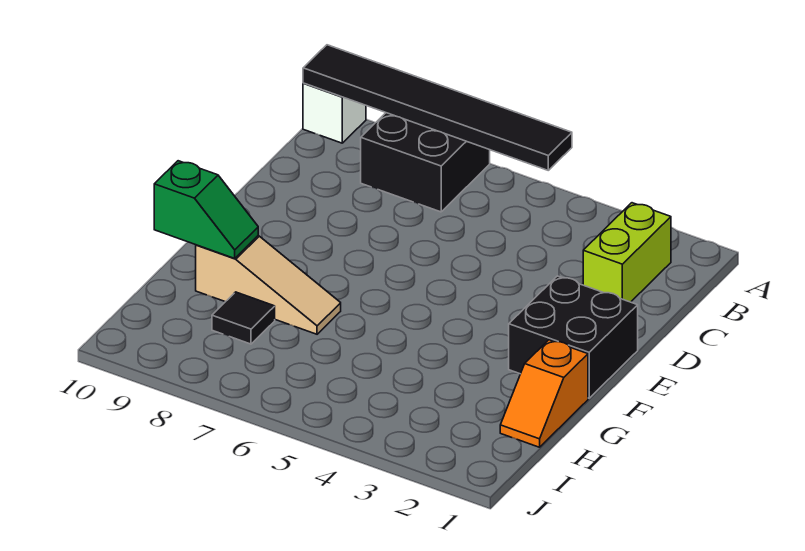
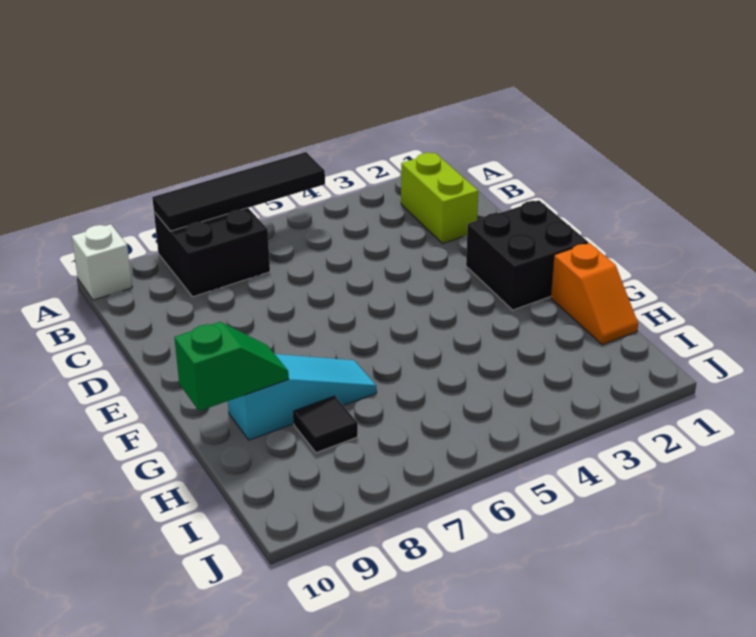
black tile A5:A10 level 2 -> black tile A5:A8 level 2
tan slope G7:G9 level 1 top 9 -> cyan slope G7:G9 level 1 top 9

